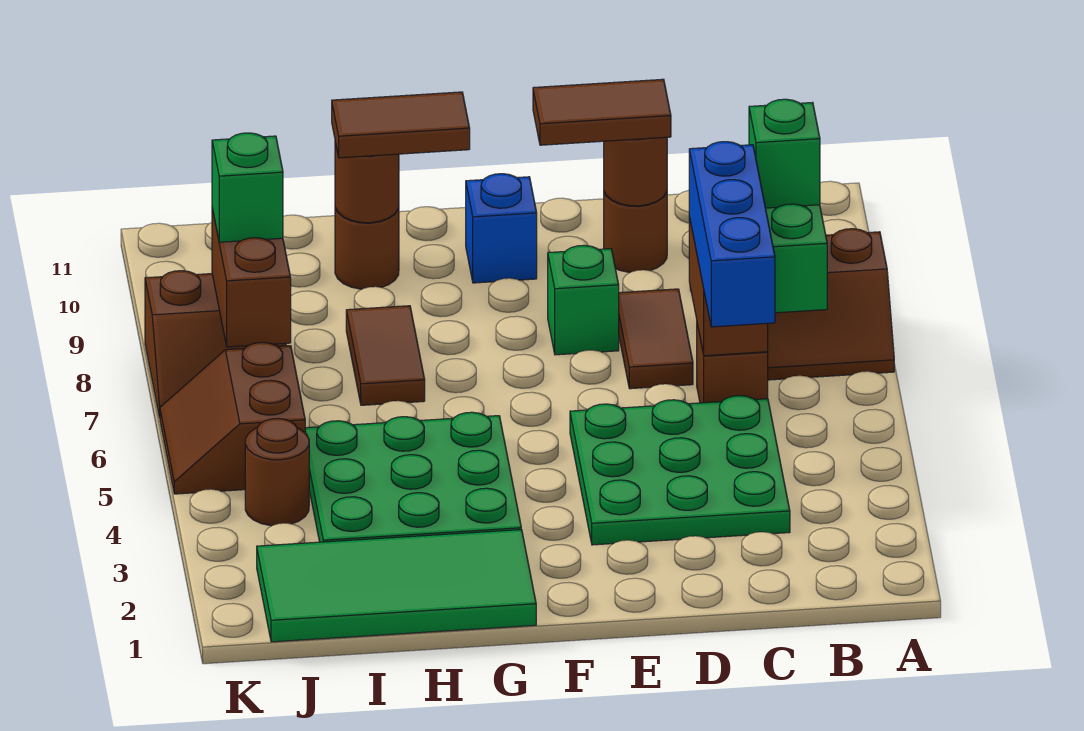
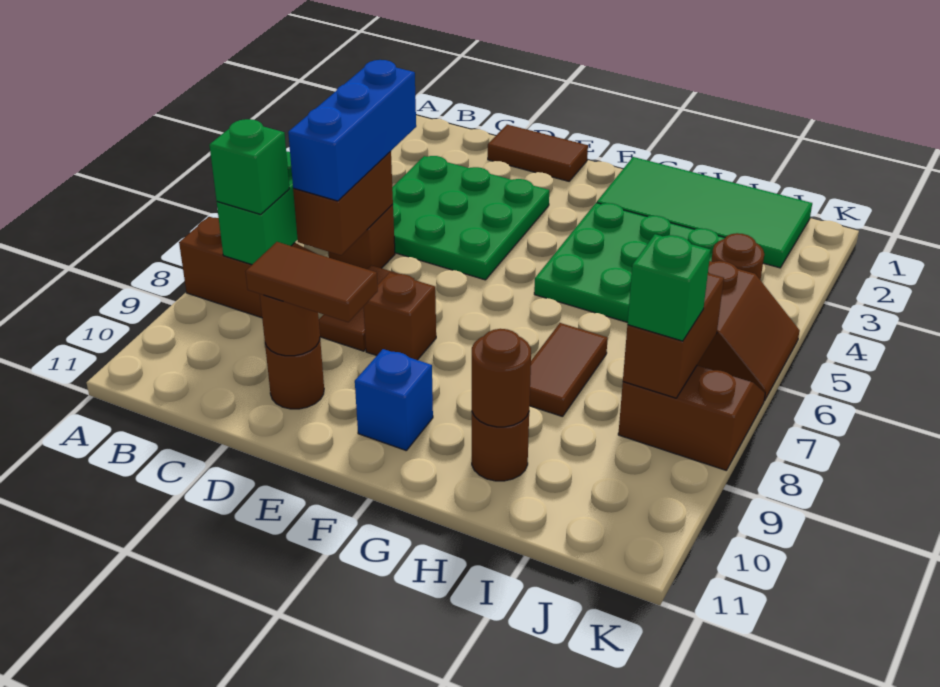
green brick E8 level 1 -> brown brick E8 level 1
brown tile G10:H10 level 3 -> brown tile D1:E1 level 1

